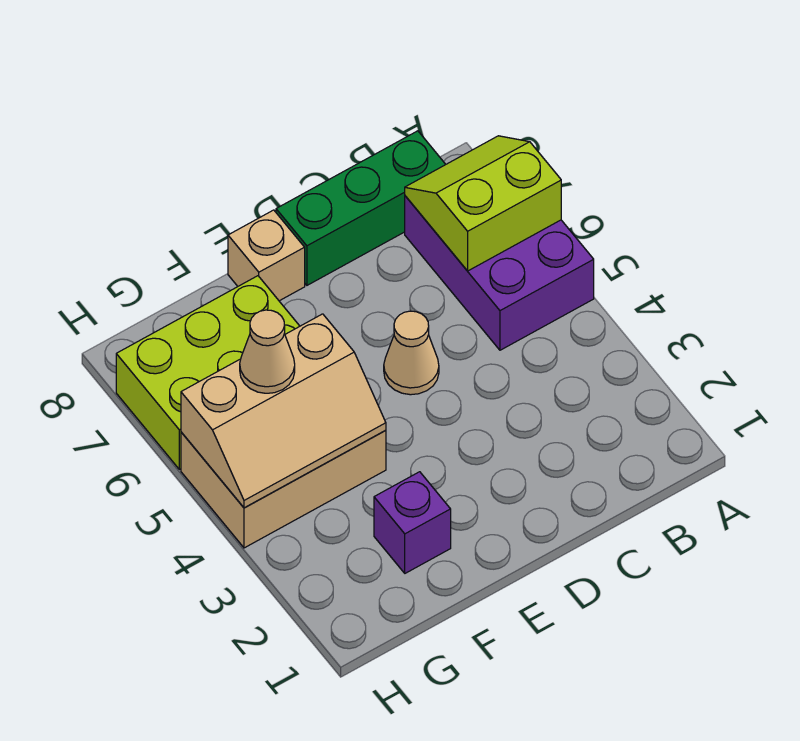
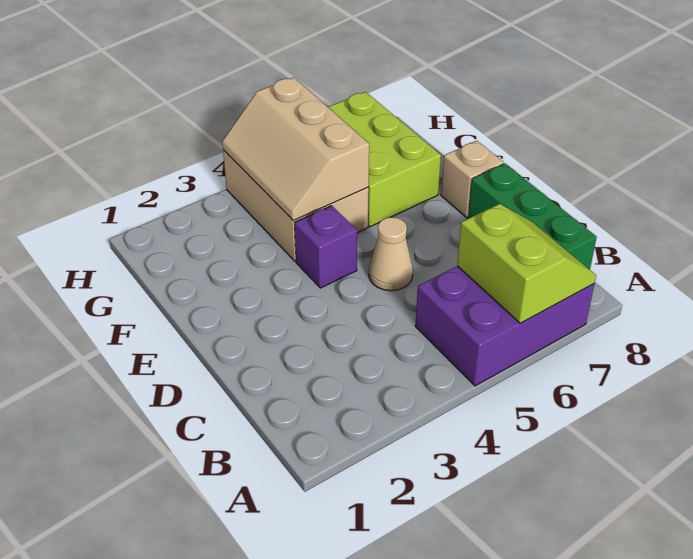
purple brick F2 level 1 -> purple brick E4 level 1
tan cone G5 level 3 -> none

